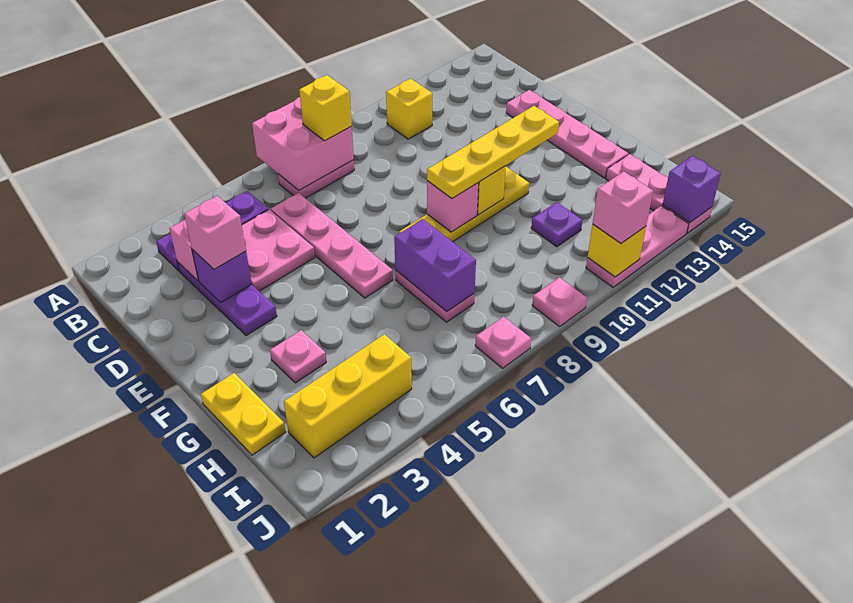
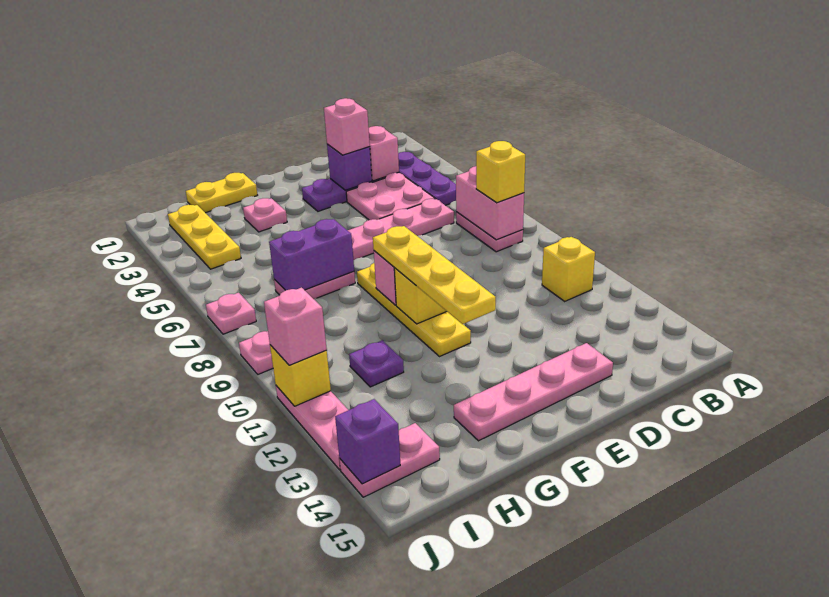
pink brick A7:B8 level 2 -> pink brick B7:B8 level 2
pink plate H14:J14 level 1 -> pink plate I14:J14 level 1
yellow brick I2:I4 level 1 -> yellow plate I2:I4 level 1

